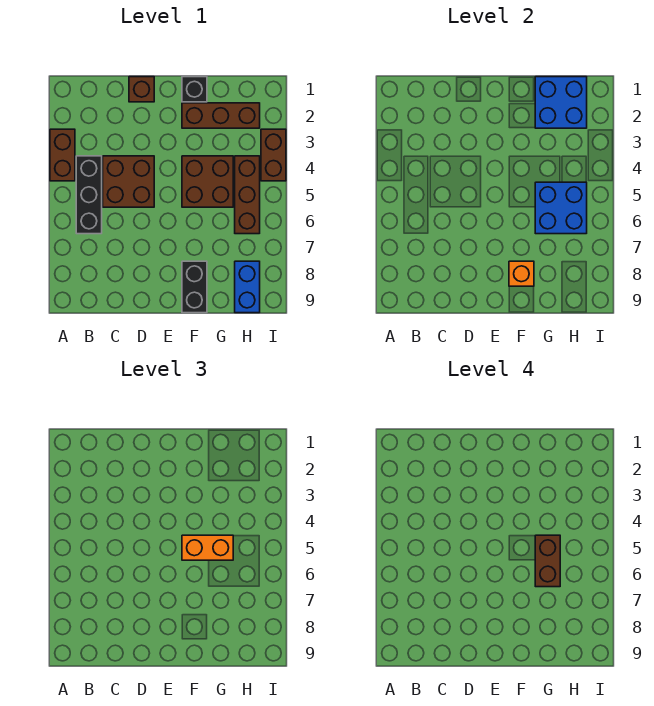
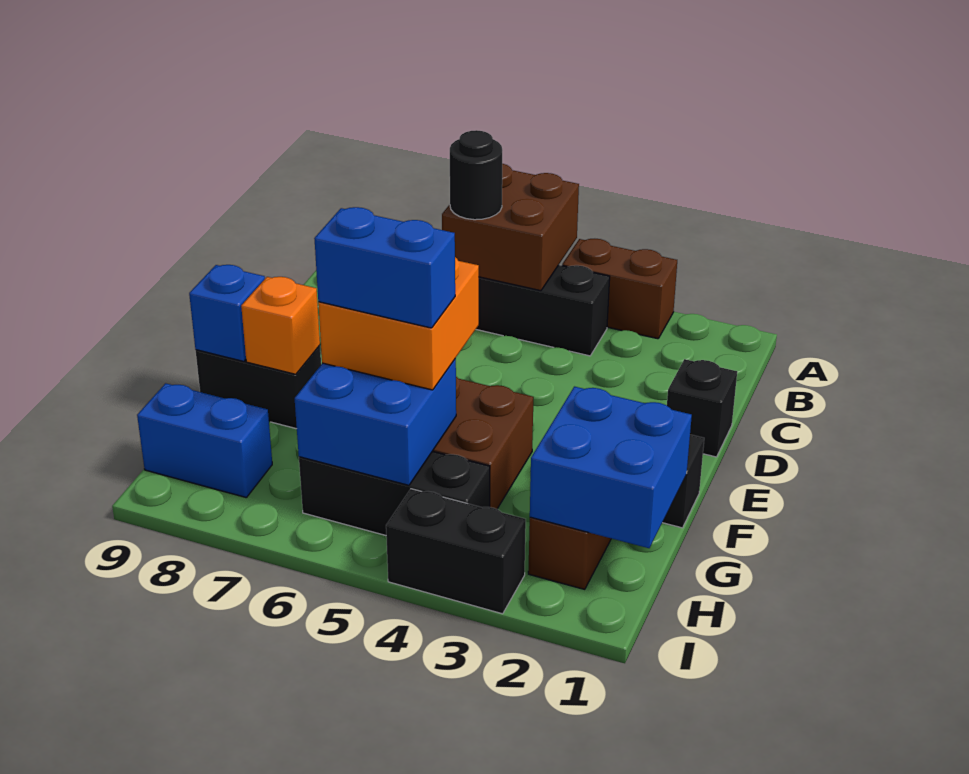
none -> black round brick B6 level 3
brown brick C4:D5 level 1 -> brown brick A5:B6 level 2
brown brick D1 level 1 -> black brick D1 level 1
orange brick F5:G5 level 3 -> orange brick F5:G6 level 3
none -> blue brick F9 level 2
brown brick G5:G6 level 4 -> blue brick G5:G6 level 4
brown brick H4:H6 level 1 -> black brick H4:H6 level 1
brown brick I3:I4 level 1 -> black brick I3:I4 level 1

